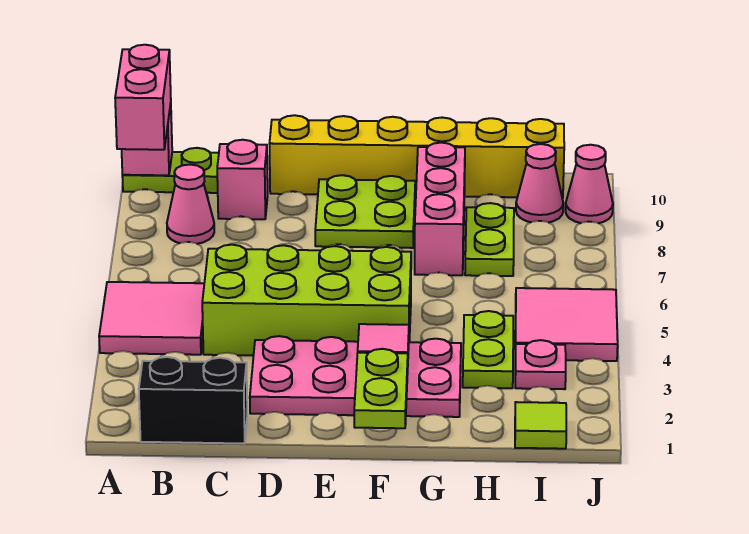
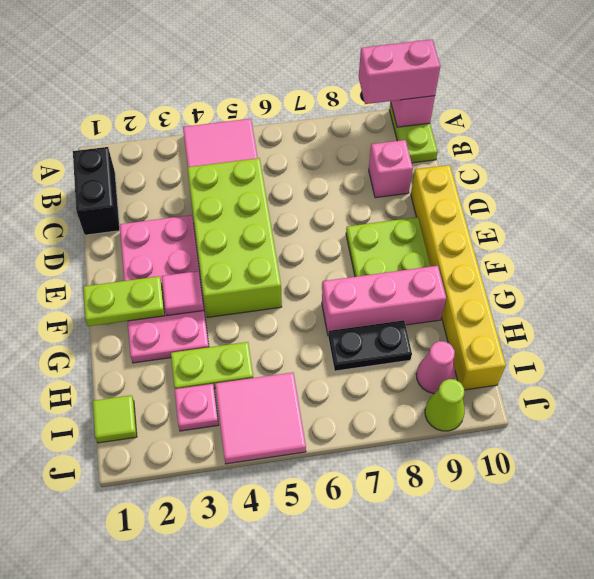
pink cone B8 level 1 -> none
lime plate H7:H8 level 1 -> black plate H7:H8 level 1
pink cone J9 level 1 -> lime cone J9 level 1

